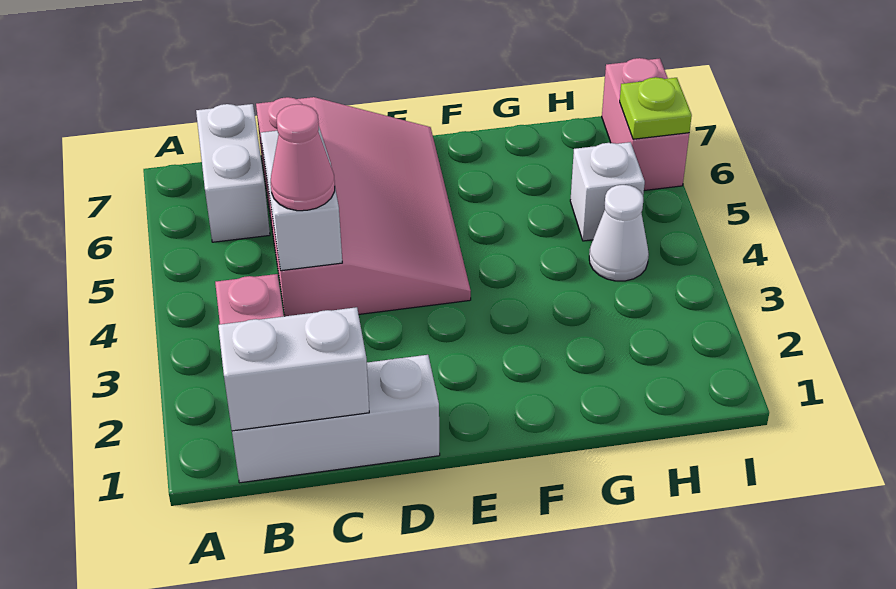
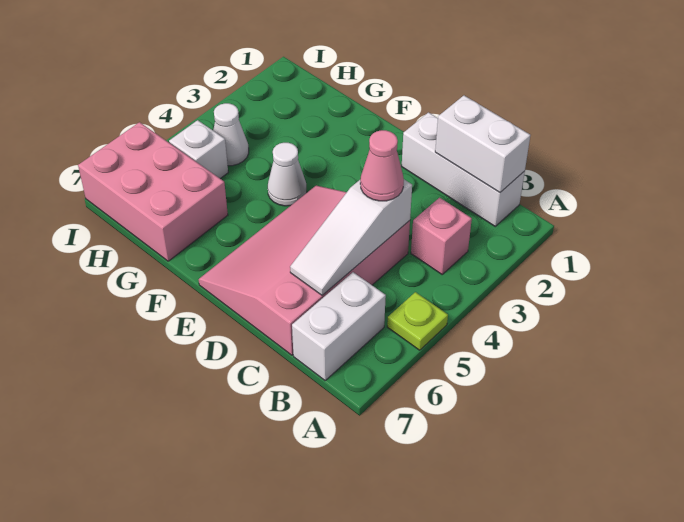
none -> white cone F4 level 1
pink brick I6:I7 level 1 -> pink brick G6:I7 level 1
lime plate I6 level 2 -> lime plate A5 level 1

